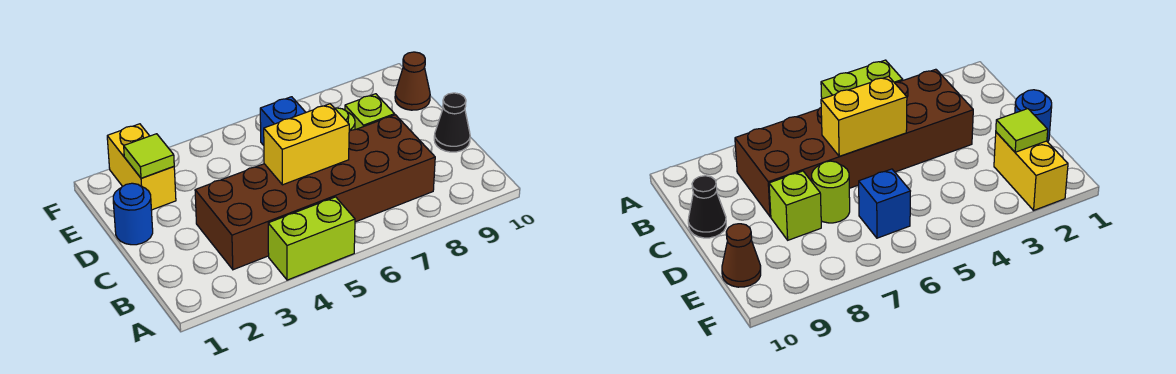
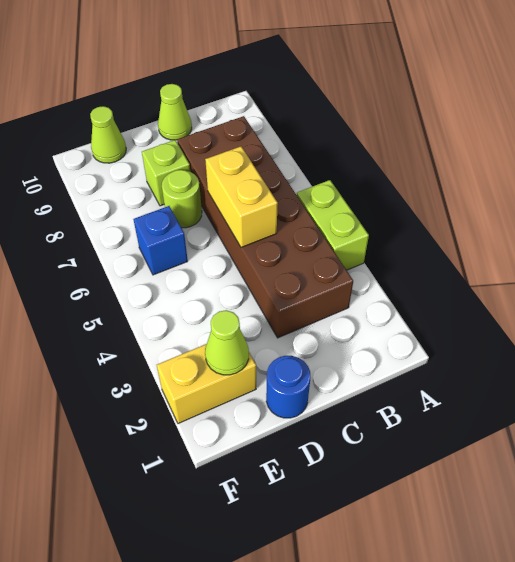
black cone C10 level 1 -> lime cone C10 level 1
lime tile E2 level 2 -> lime cone E2 level 2
brown cone E10 level 1 -> lime cone E10 level 1

